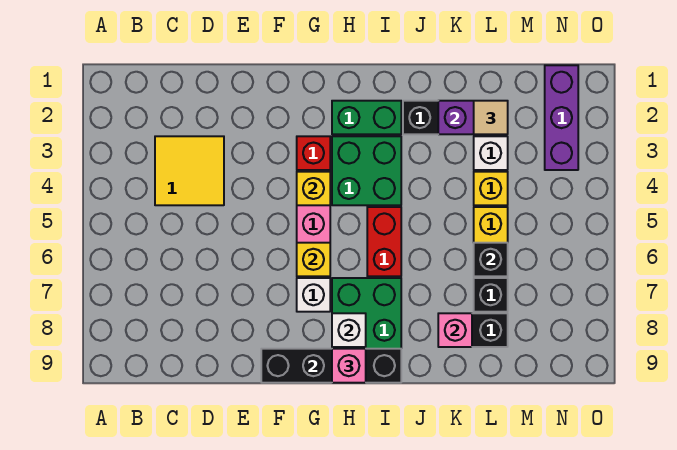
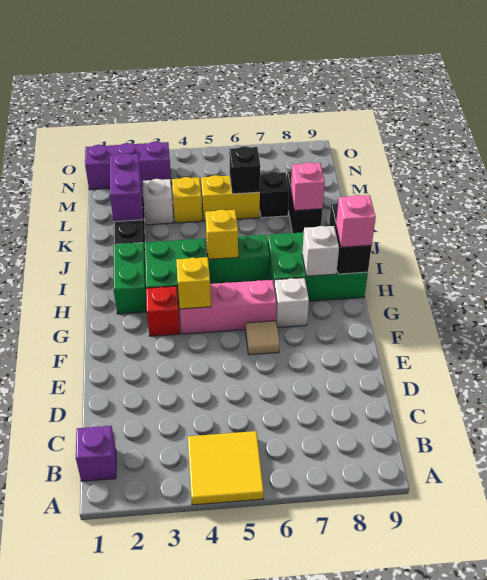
none -> purple brick B1 level 1
yellow tile C3:D4 level 1 -> yellow tile A4:B5 level 1
black brick F9:I9 level 2 -> black brick H9:I9 level 2
yellow brick G6 level 2 -> yellow brick I5 level 2
red brick I5:I6 level 1 -> green brick I5:I6 level 1
tan tile L2 level 3 -> tan tile F6 level 1

